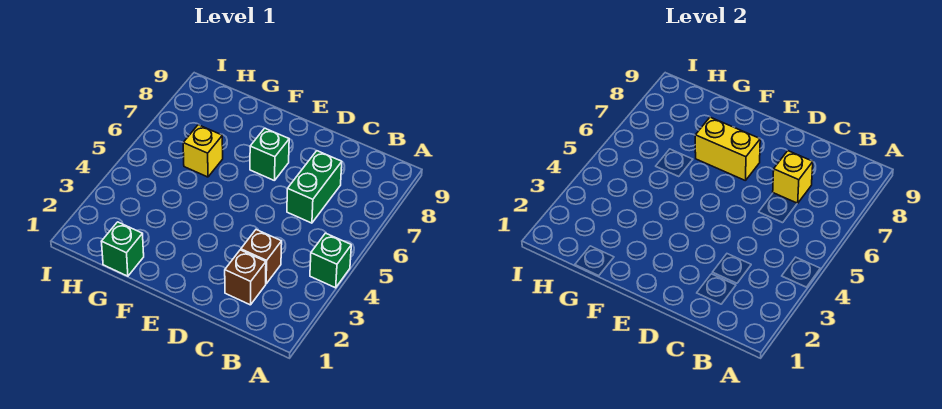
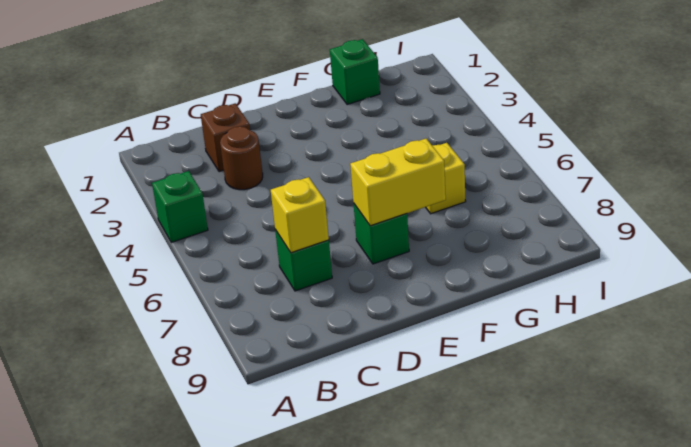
brown brick C3 level 1 -> brown round brick C3 level 1
green brick C6:C7 level 1 -> green brick C7 level 1

